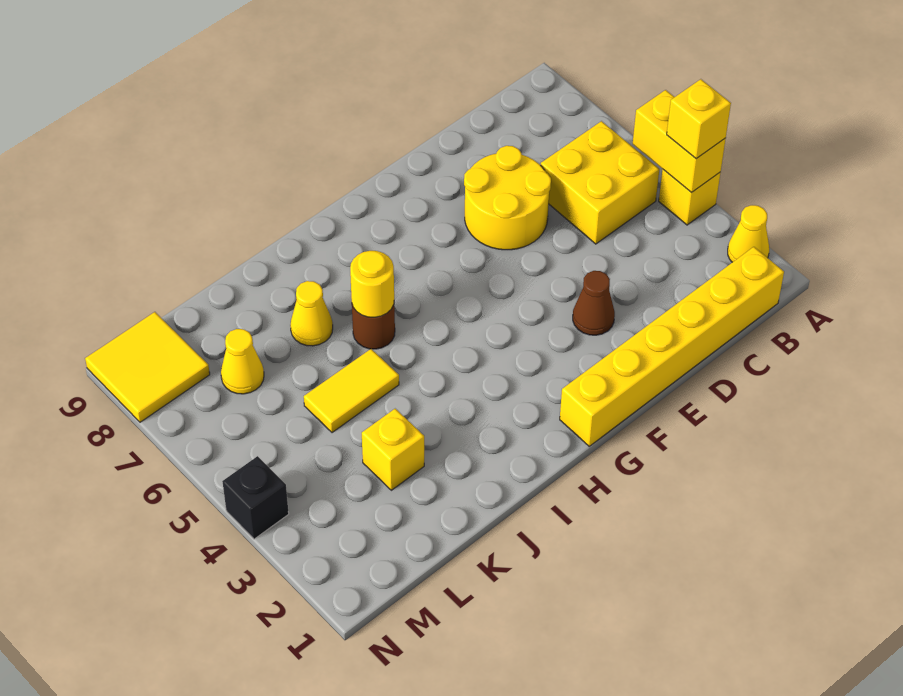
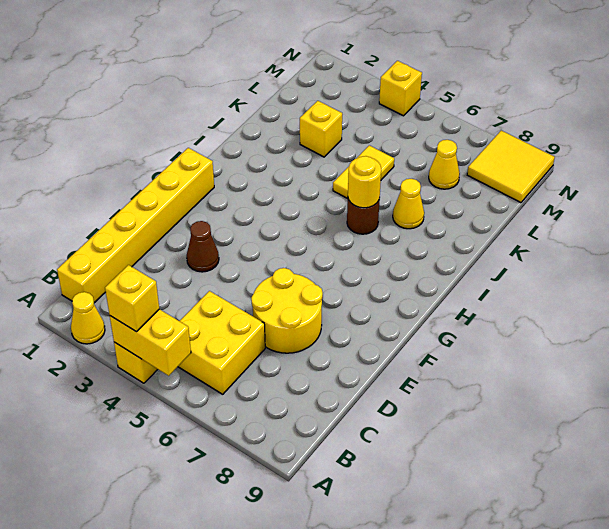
black brick N4 level 1 -> yellow brick N4 level 1

